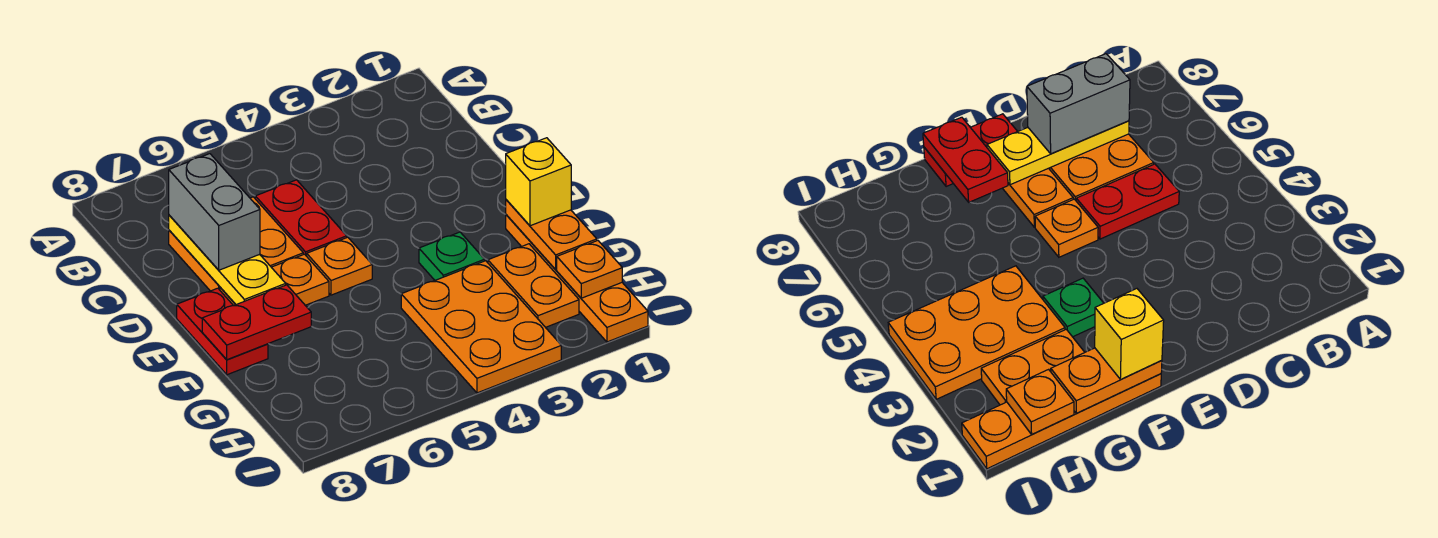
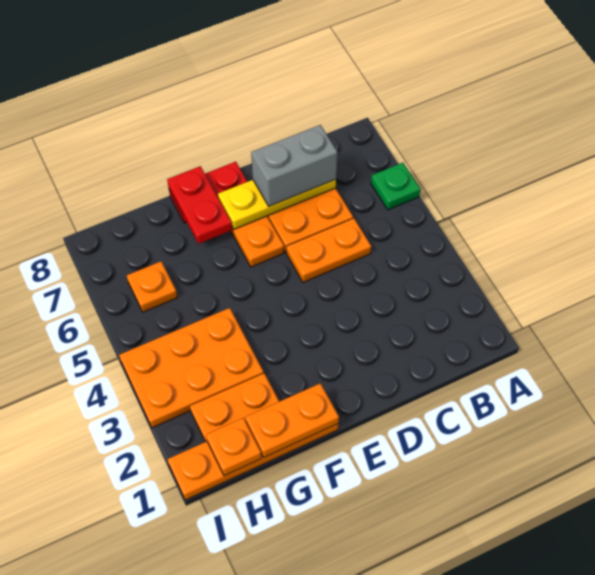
red plate C5:D5 level 1 -> orange plate C5:D5 level 1
orange plate E5 level 1 -> orange plate H6 level 1
yellow brick F1 level 3 -> none
green plate F3 level 1 -> green plate A6 level 1

